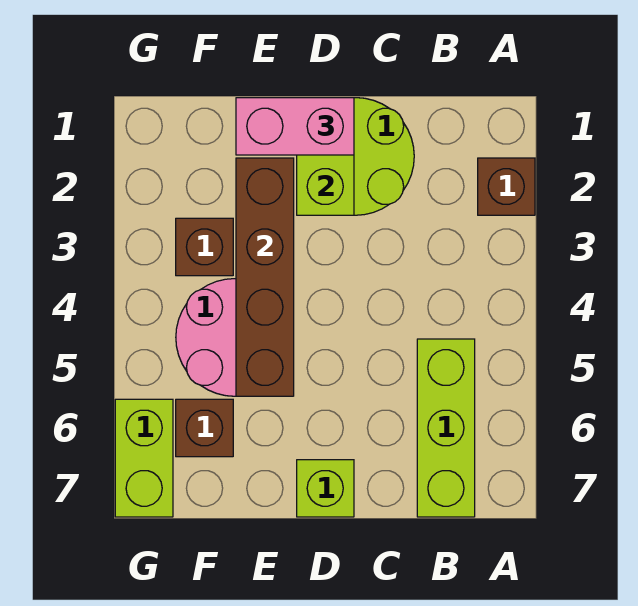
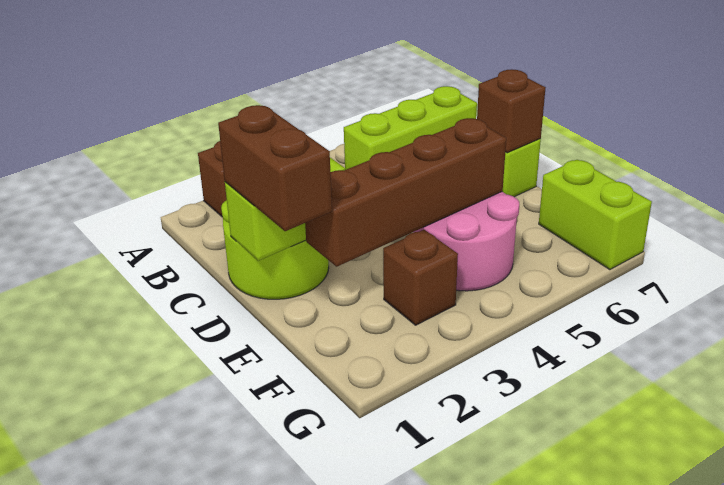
pink brick D1:E1 level 3 -> brown brick D1:E1 level 3
brown brick F6 level 1 -> brown brick D7 level 2
lime brick G6:G7 level 1 -> lime brick F7:G7 level 1

